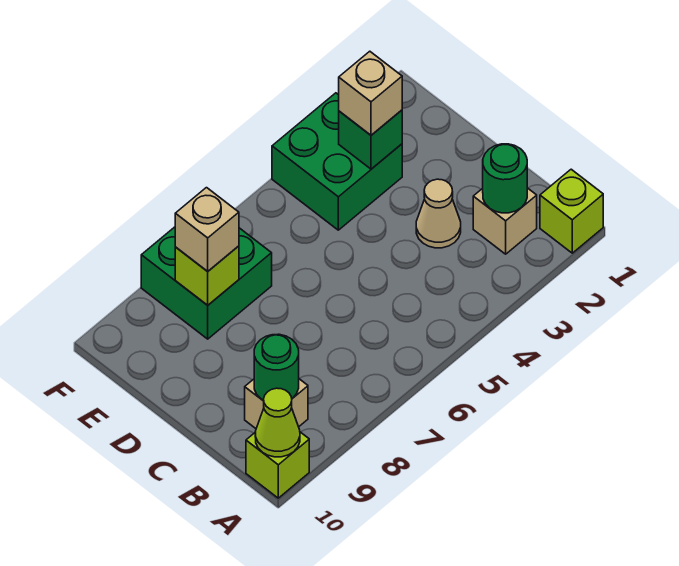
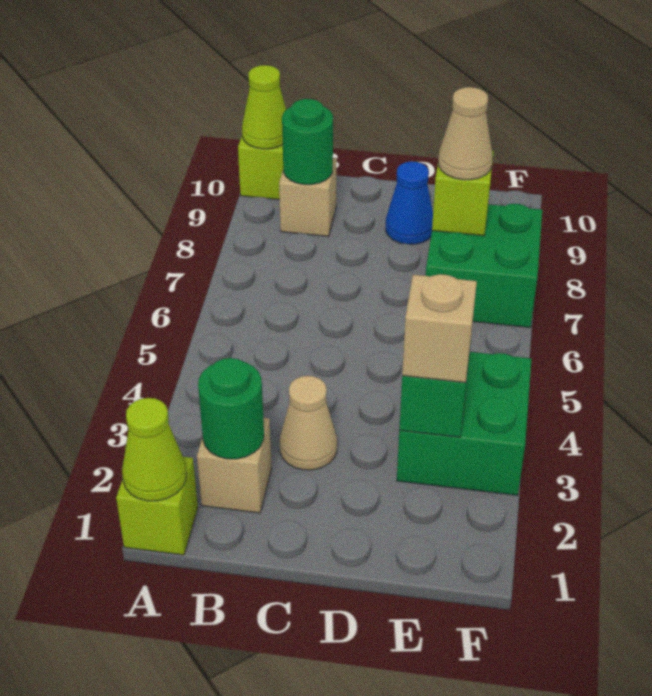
none -> lime cone A1 level 2
none -> blue cone D9 level 1
tan brick E8 level 3 -> tan cone E8 level 3

